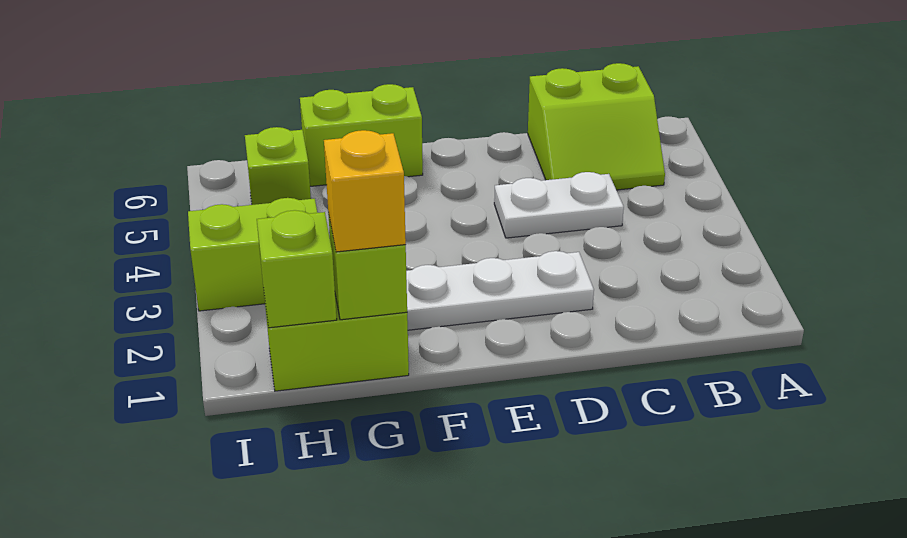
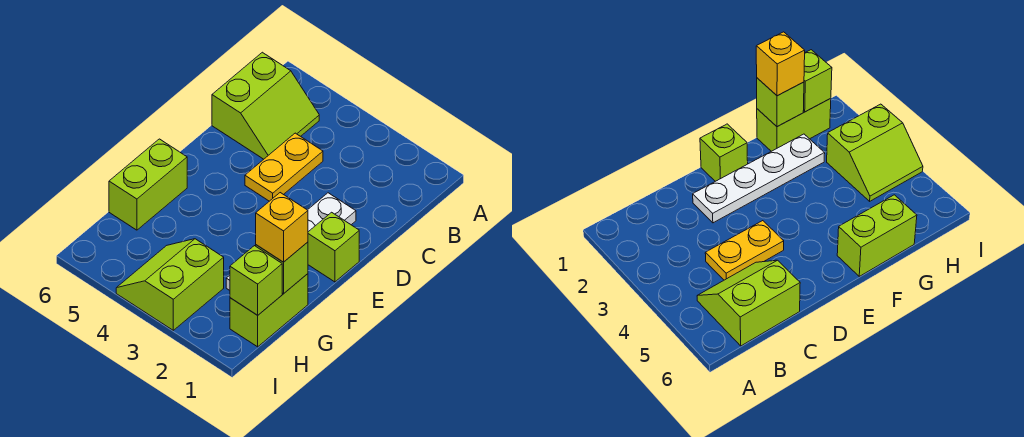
white plate C4:D4 level 1 -> yellow plate C4:D4 level 1
lime brick H5 level 1 -> lime brick E1 level 1

